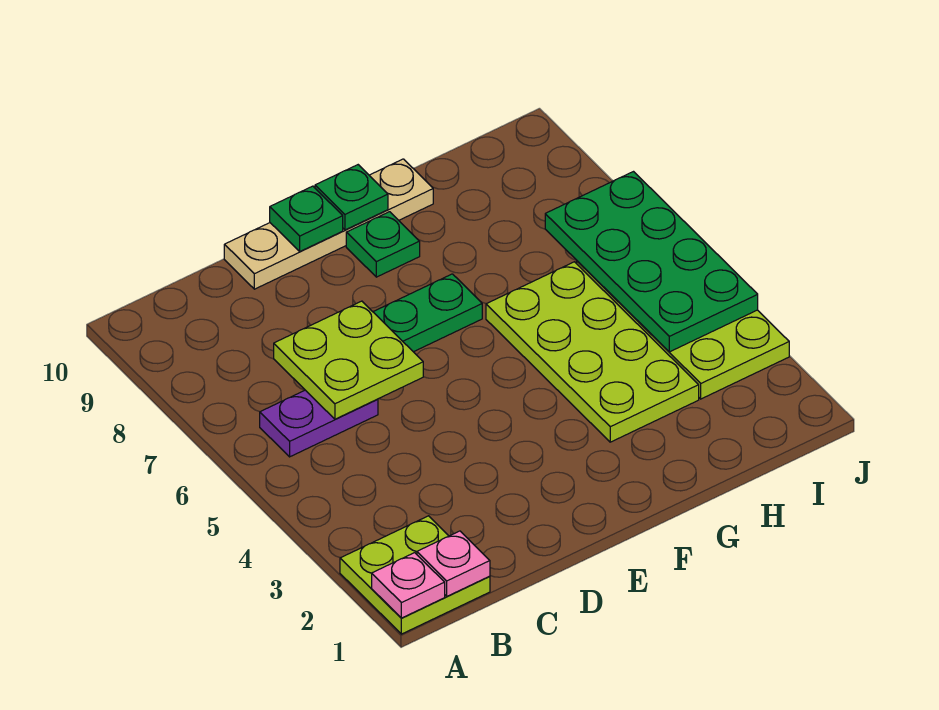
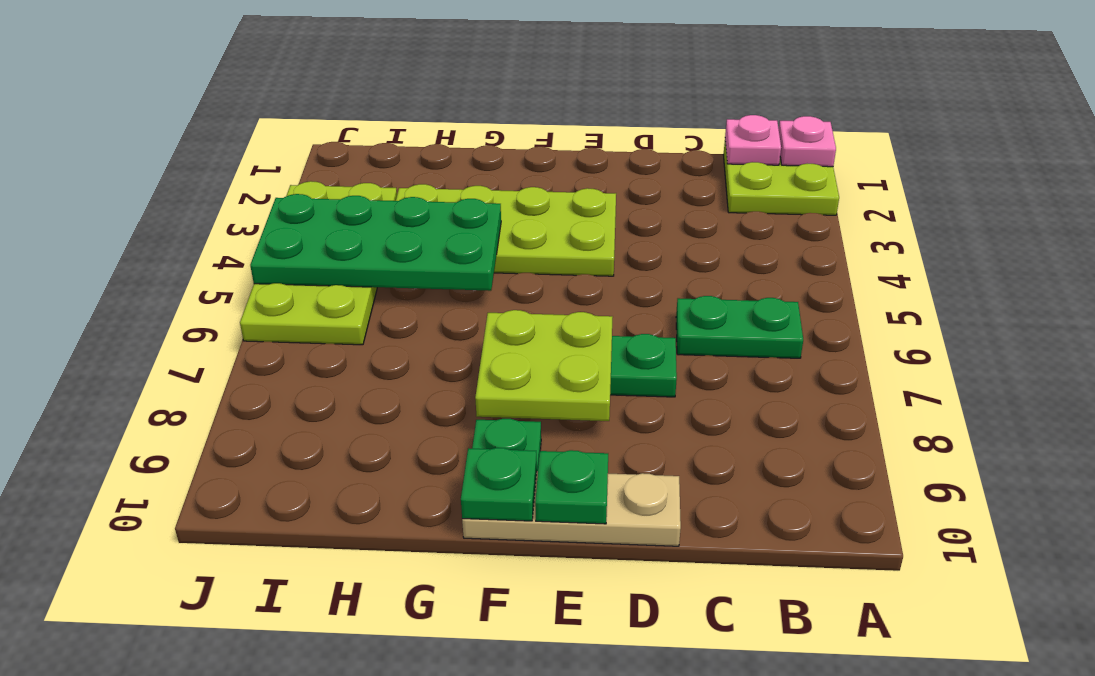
purple plate B6:C6 level 1 -> green plate B6:C6 level 1
lime plate C6:D7 level 2 -> lime plate E7:F8 level 2
tan plate D10:G10 level 1 -> tan plate D10:F10 level 1
lime plate G3:H6 level 1 -> lime plate E3:H4 level 1
green plate I4:J7 level 2 -> green plate G4:J5 level 2

